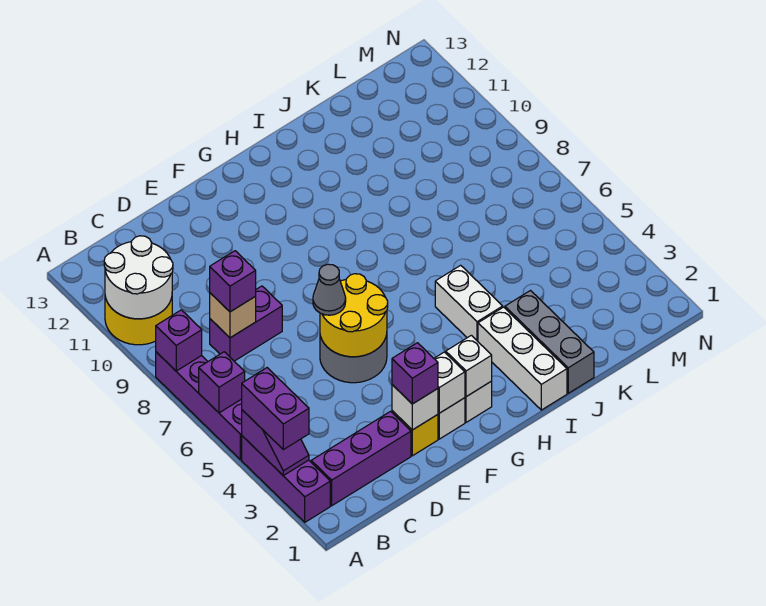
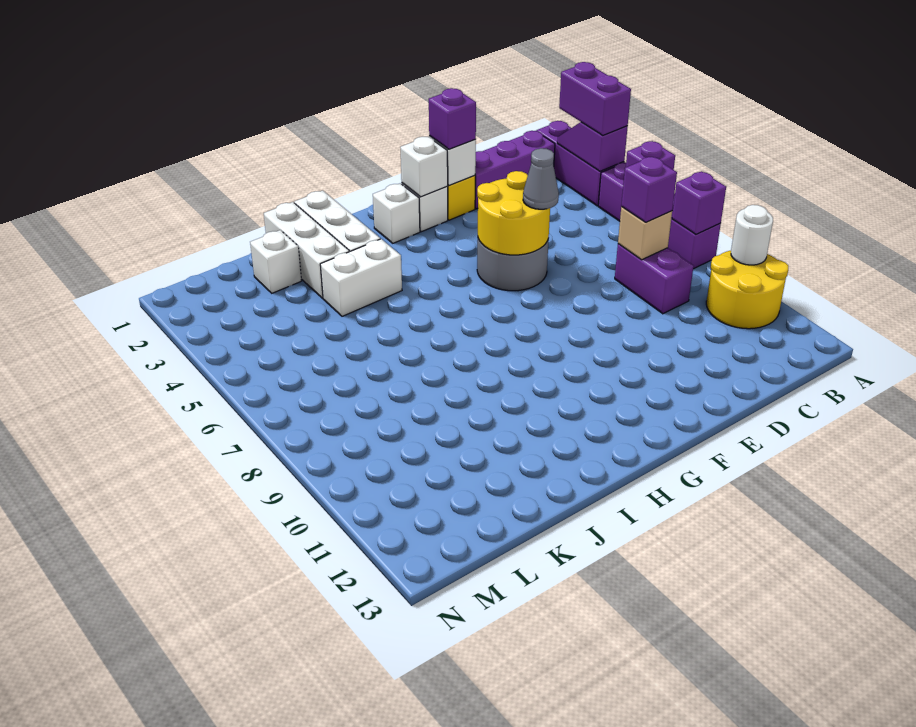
white round brick A10:B11 level 2 -> white round brick A10 level 2
purple brick C8:D8 level 1 -> purple brick C8:C9 level 1
white brick G2 level 2 -> white brick K2 level 1
white brick I4:I5 level 1 -> white brick I4:J4 level 1
grey brick J1:J3 level 1 -> white brick J1:J3 level 1

